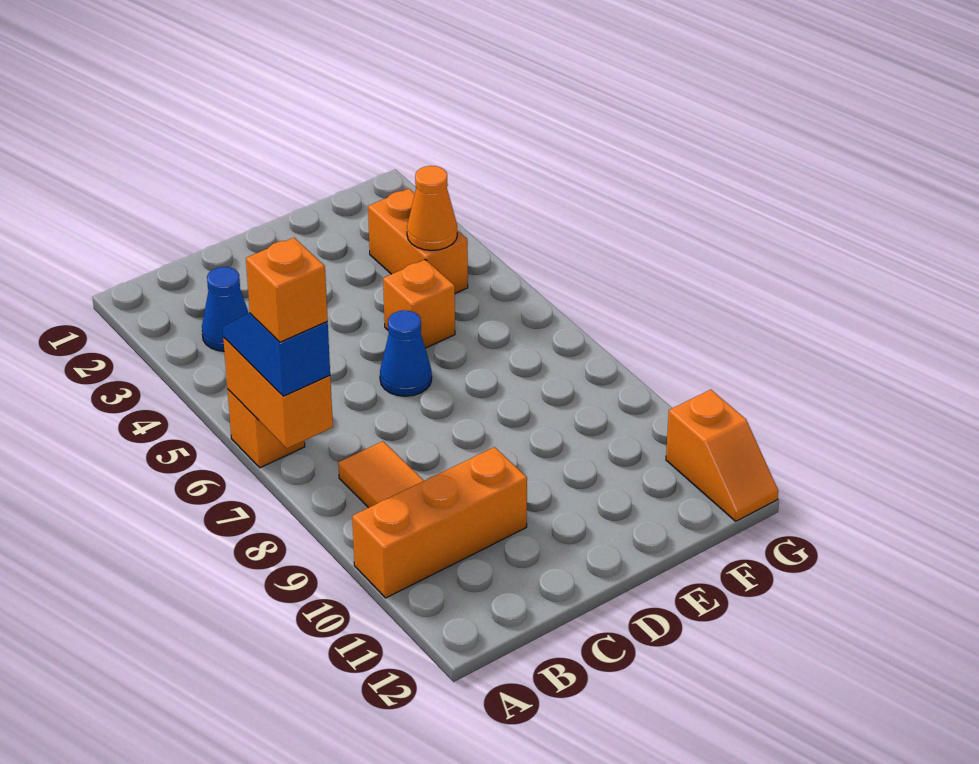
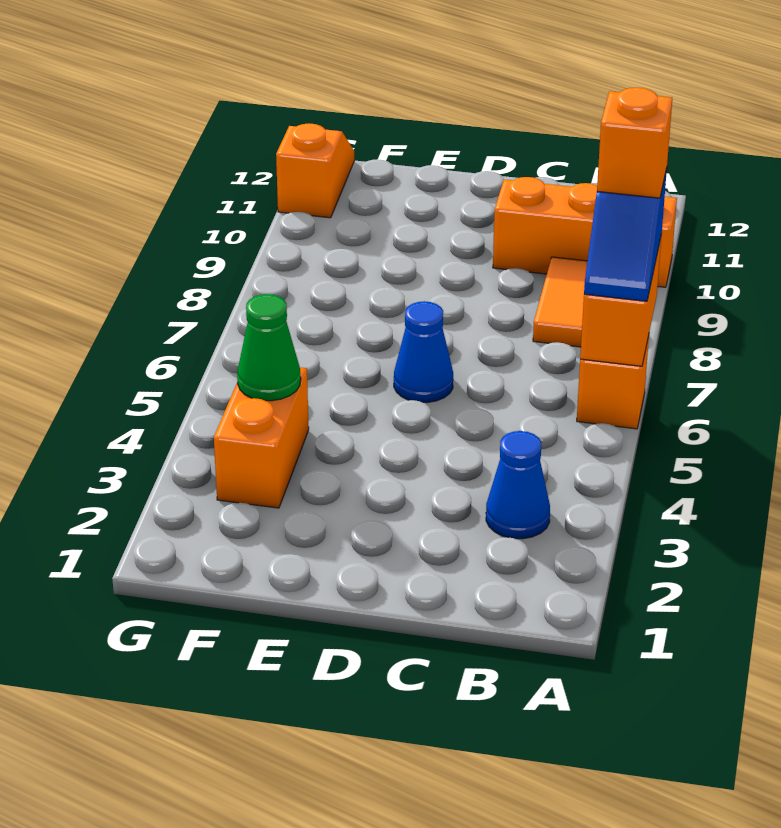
orange brick E5 level 1 -> none
orange cone F4 level 2 -> green cone F4 level 2

